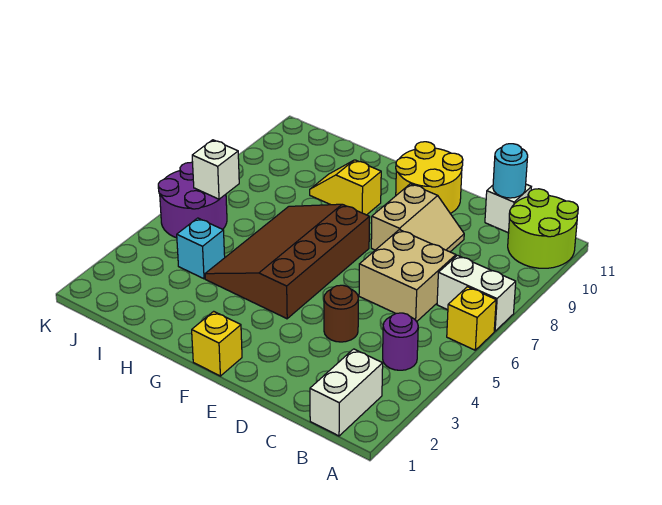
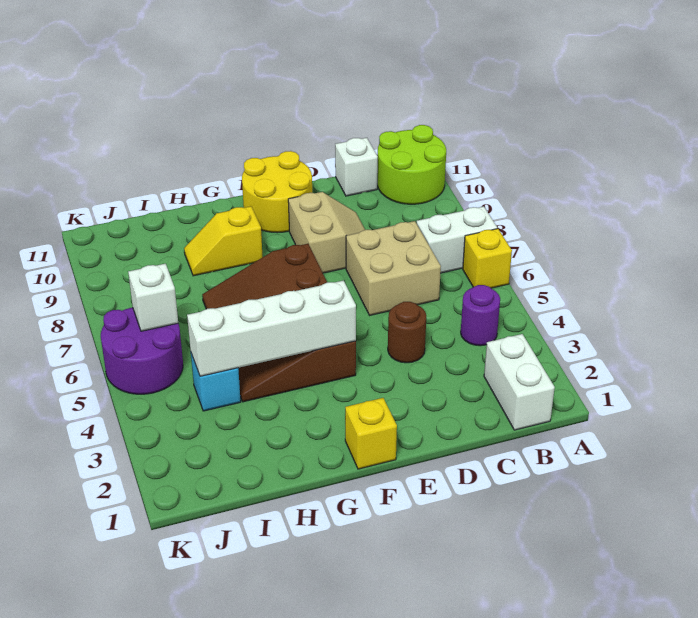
cyan round brick C11 level 2 -> none
none -> white brick F4:I4 level 2

